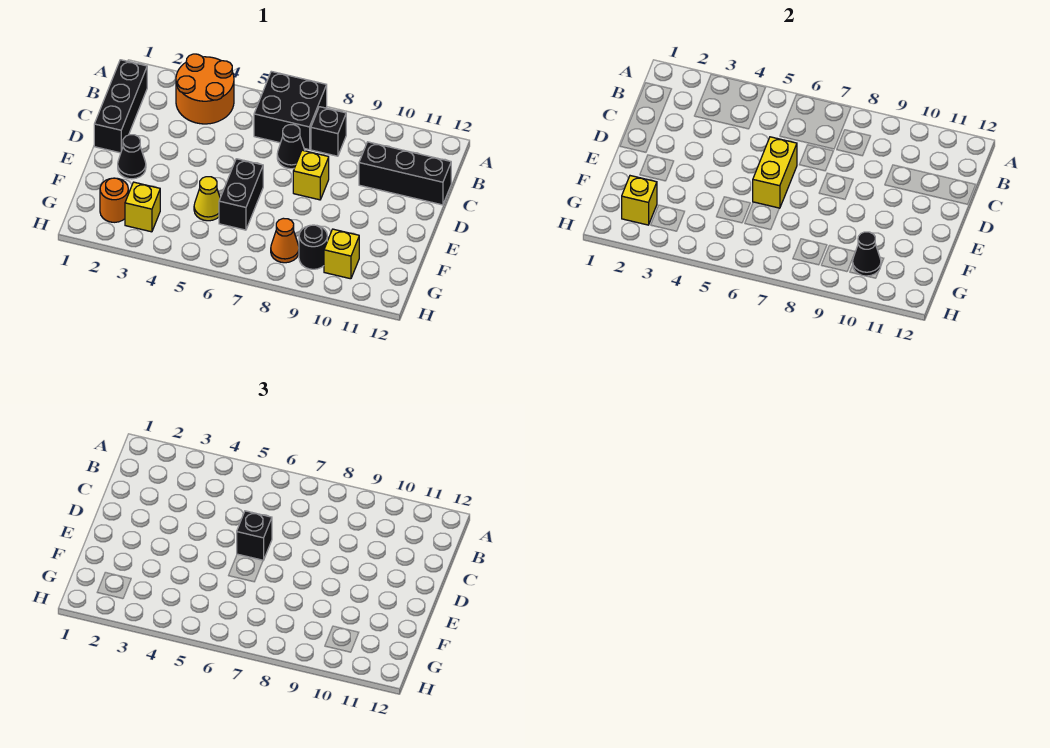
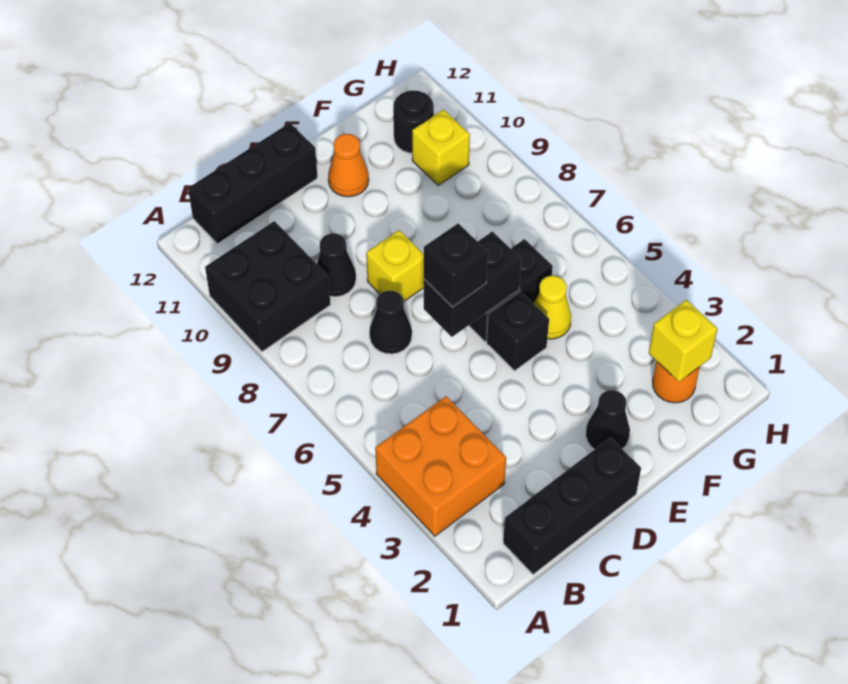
orange round brick A3:B4 level 1 -> orange brick A3:B4 level 1
black brick A6:B7 level 1 -> black brick A9:B10 level 1
black brick B8 level 1 -> black brick E5 level 1
black brick C10:C12 level 1 -> black brick B12:D12 level 1
yellow brick D6:E6 level 2 -> black brick D6:E6 level 2
yellow brick G3 level 1 -> none
orange cone G8 level 1 -> orange cone E11 level 1
black round brick G9 level 1 -> black round brick G11 level 1
black cone G10 level 2 -> black cone C9 level 1

